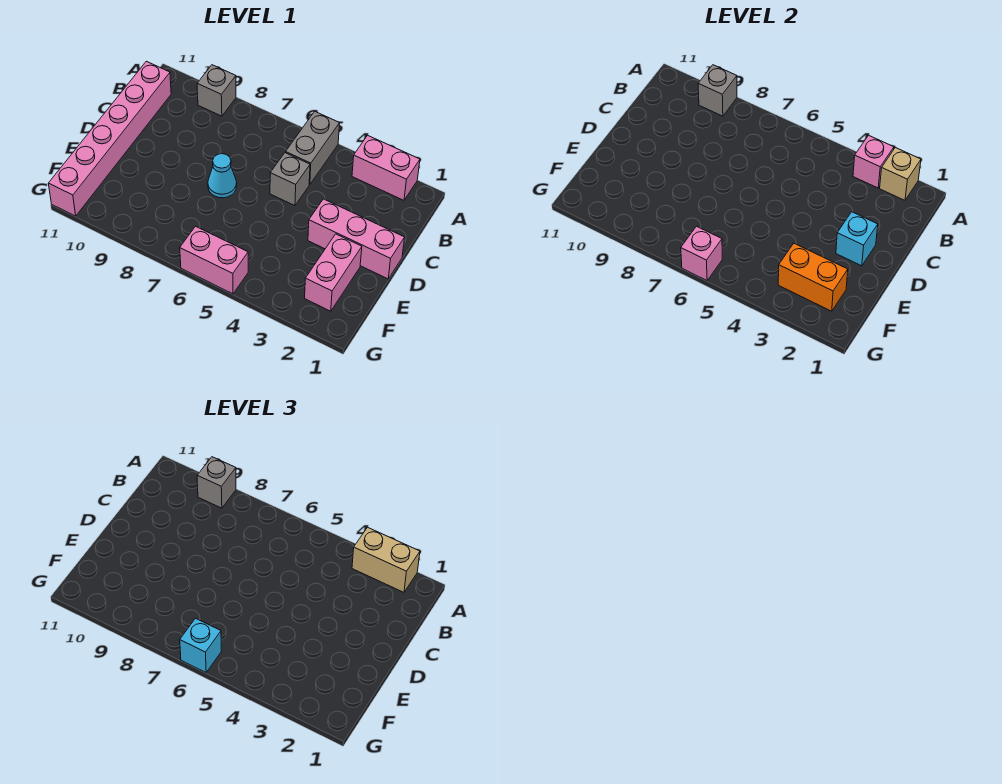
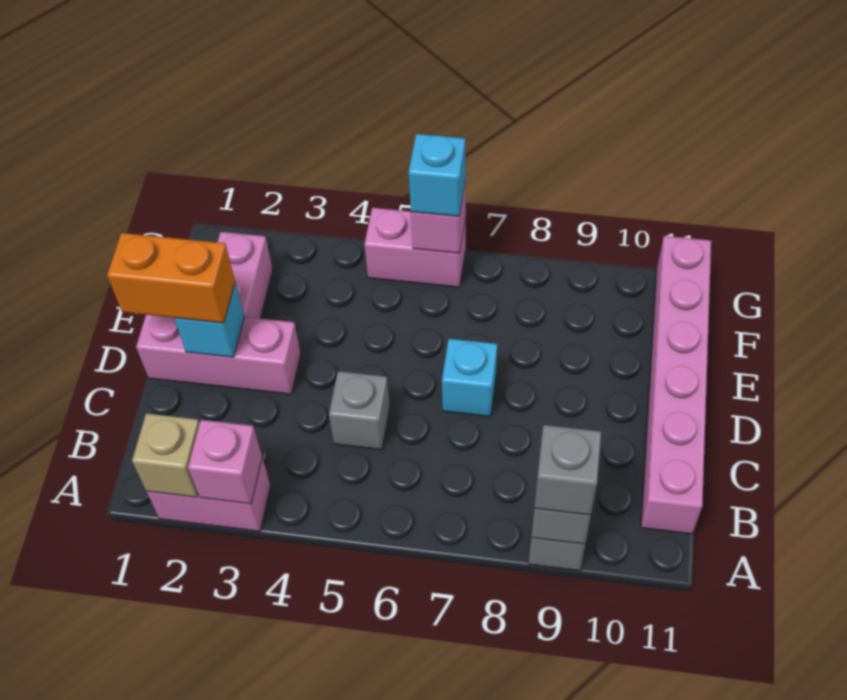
tan brick A2:A3 level 3 -> none
grey brick A5:B5 level 1 -> none
cyan cone D7 level 1 -> cyan brick D7 level 1
orange brick F2:F3 level 2 -> orange brick D1:D2 level 3

